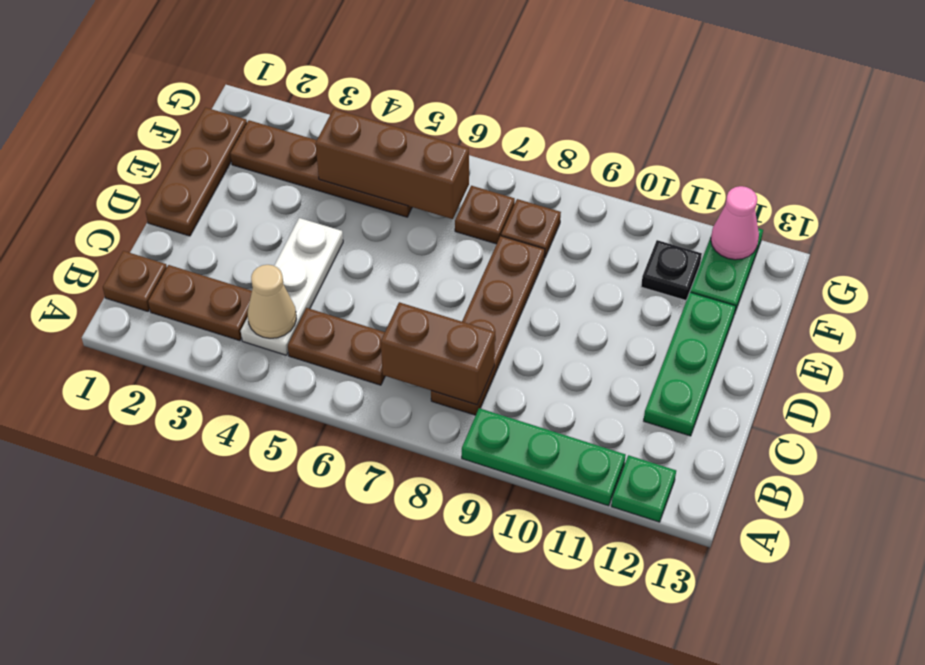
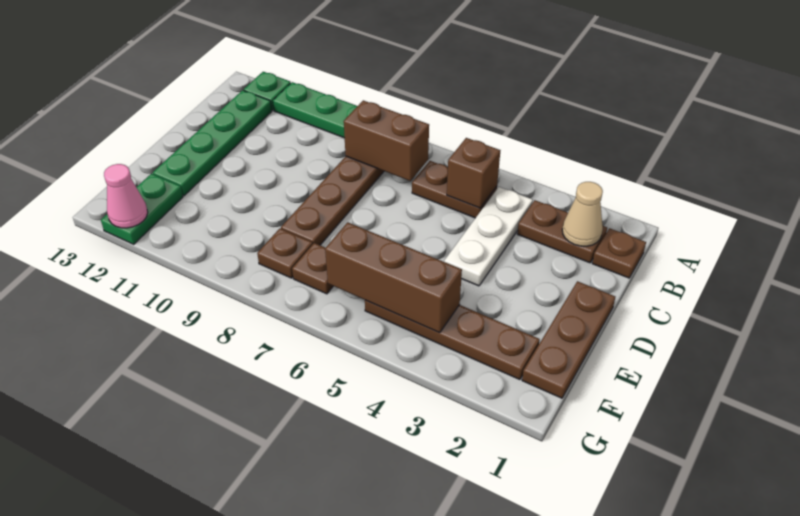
tan cone B4 level 2 -> tan cone B2 level 2
none -> brown brick B5 level 2
green plate C12:E12 level 1 -> green plate B12:E12 level 1
black plate F11 level 1 -> none

